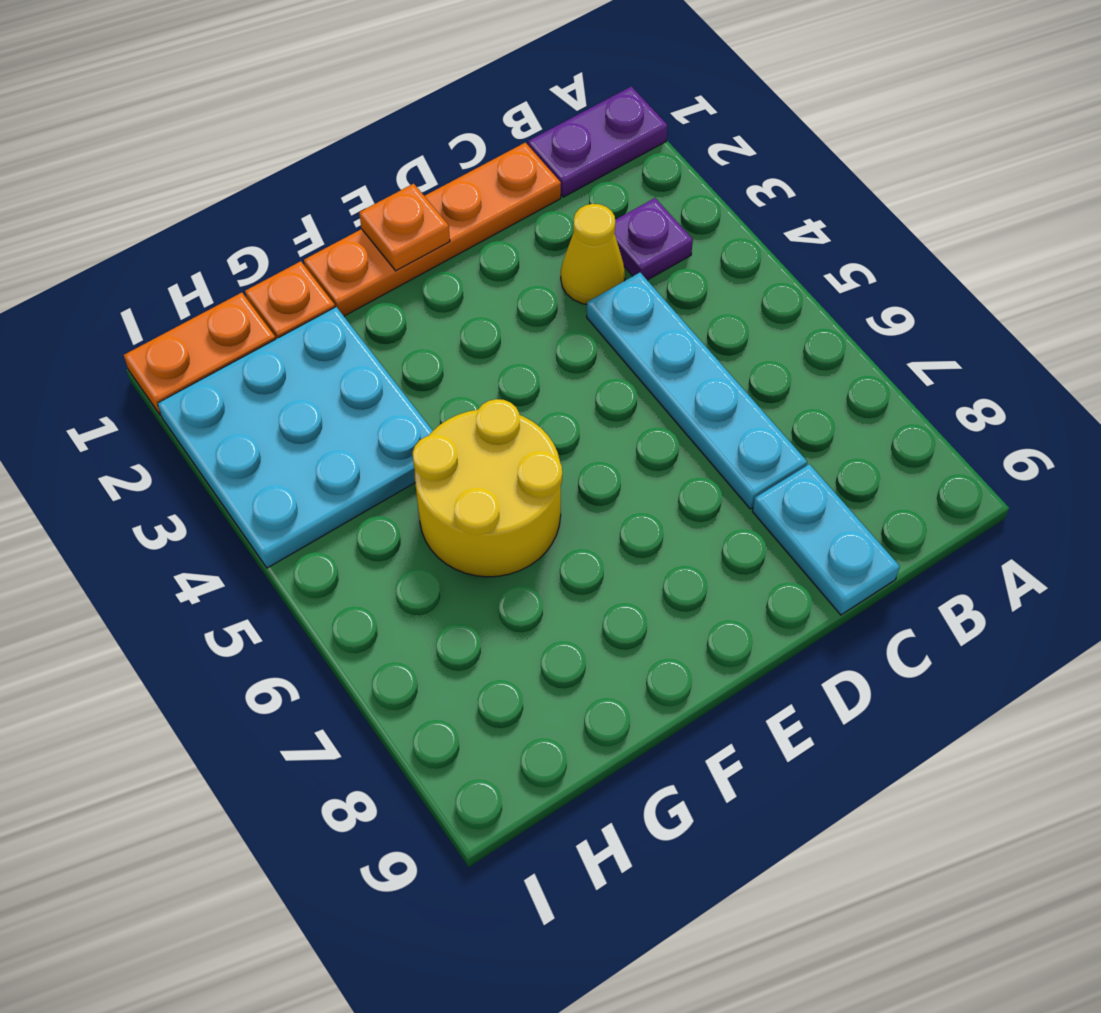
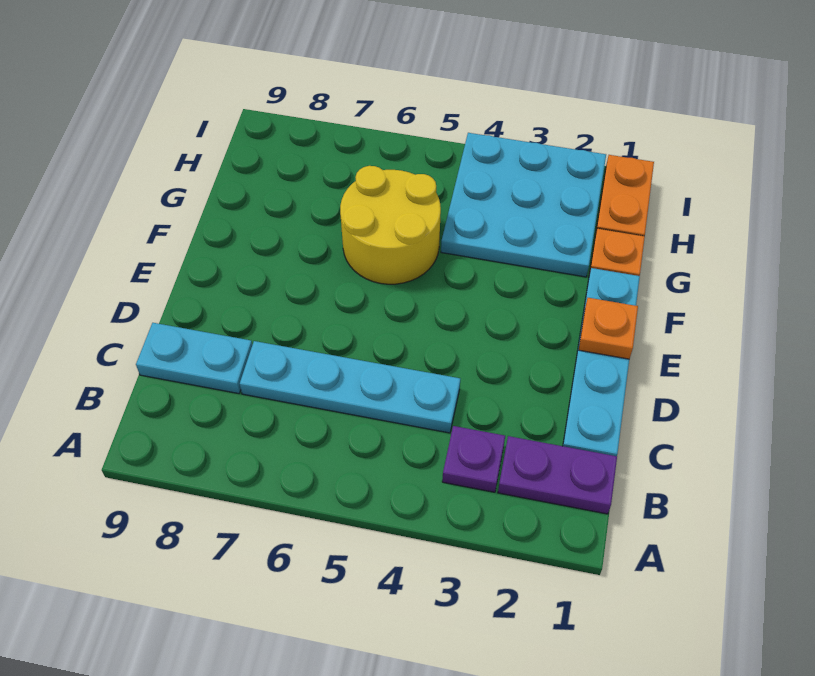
purple plate A1:B1 level 1 -> purple plate B1:B2 level 1
orange plate C1:F1 level 1 -> cyan plate C1:F1 level 1
yellow cone C3 level 1 -> none

